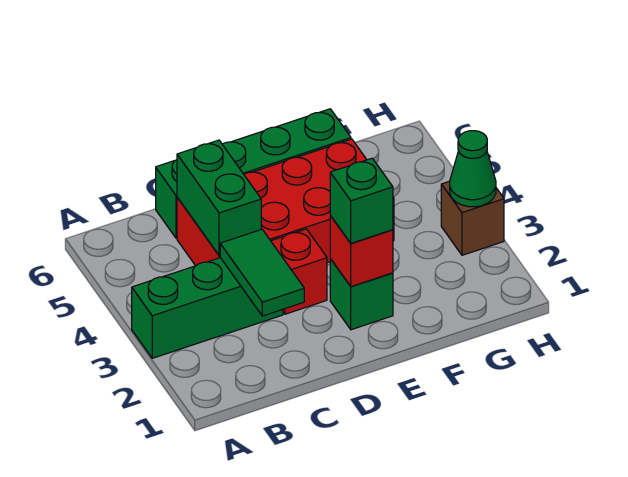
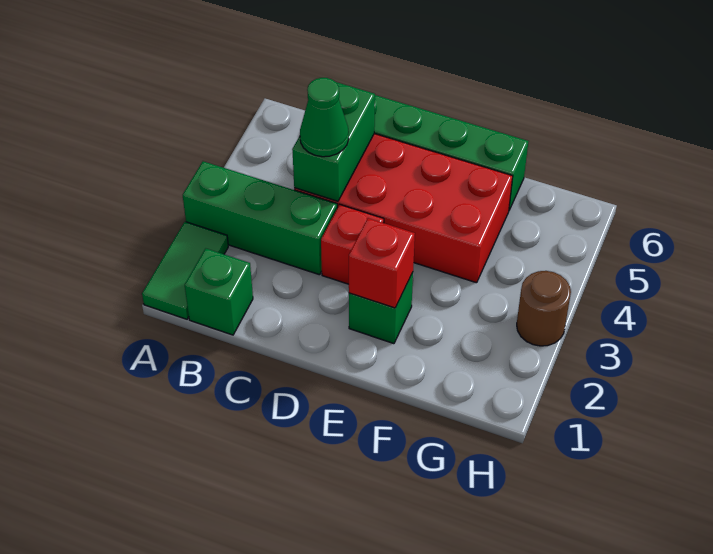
green tile C2:C3 level 2 -> green tile A1:A2 level 1
green brick E2 level 3 -> green brick B1 level 1
brown brick H3 level 1 -> brown round brick H3 level 1
green cone H3 level 2 -> green cone C4 level 3

